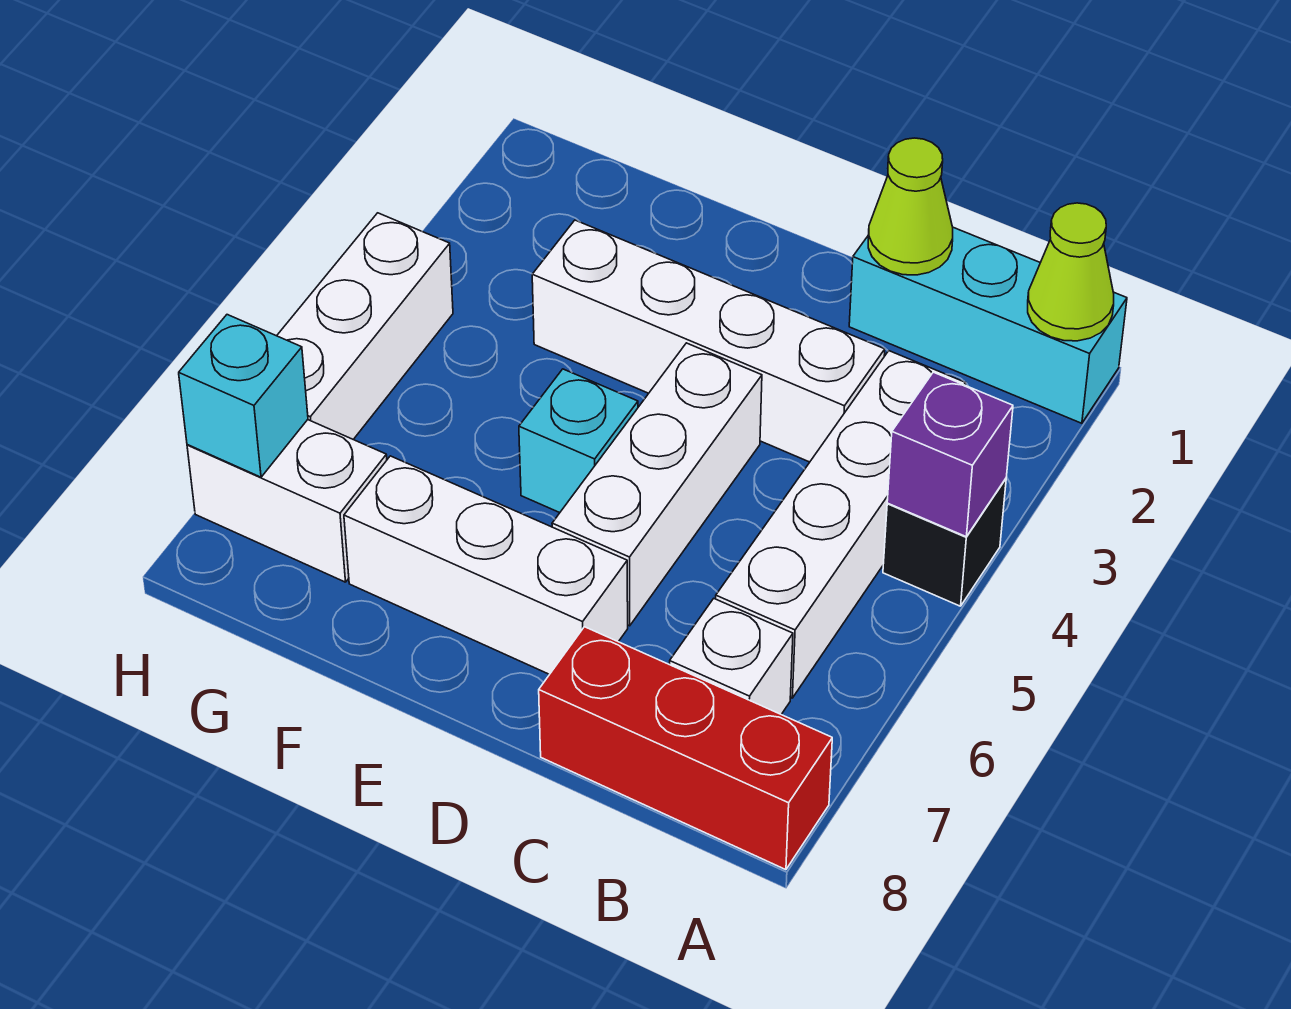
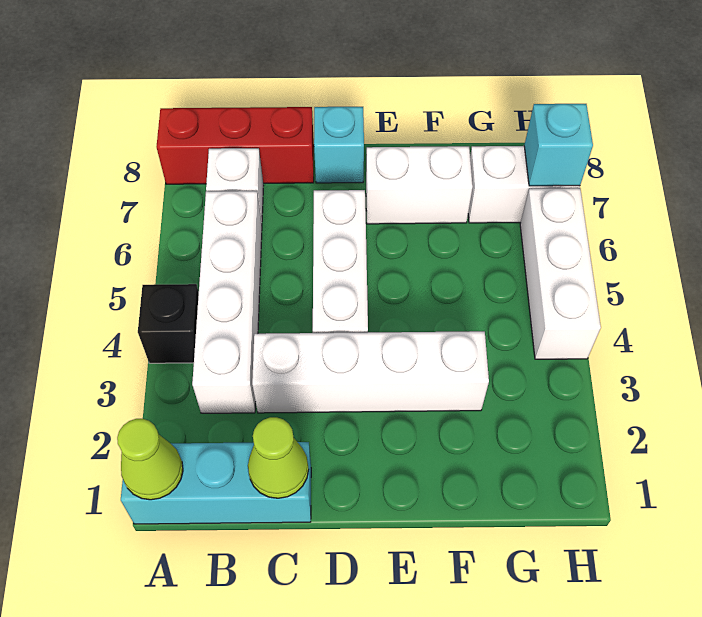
purple brick A4 level 2 -> none
white brick D7:F7 level 1 -> white brick E7:F7 level 1
cyan brick E5 level 1 -> cyan brick D8 level 1

